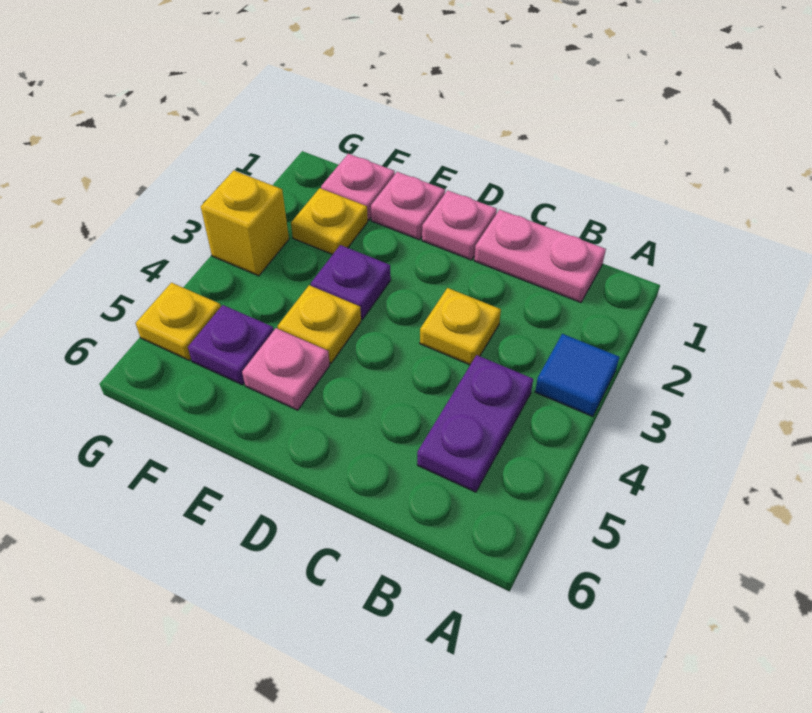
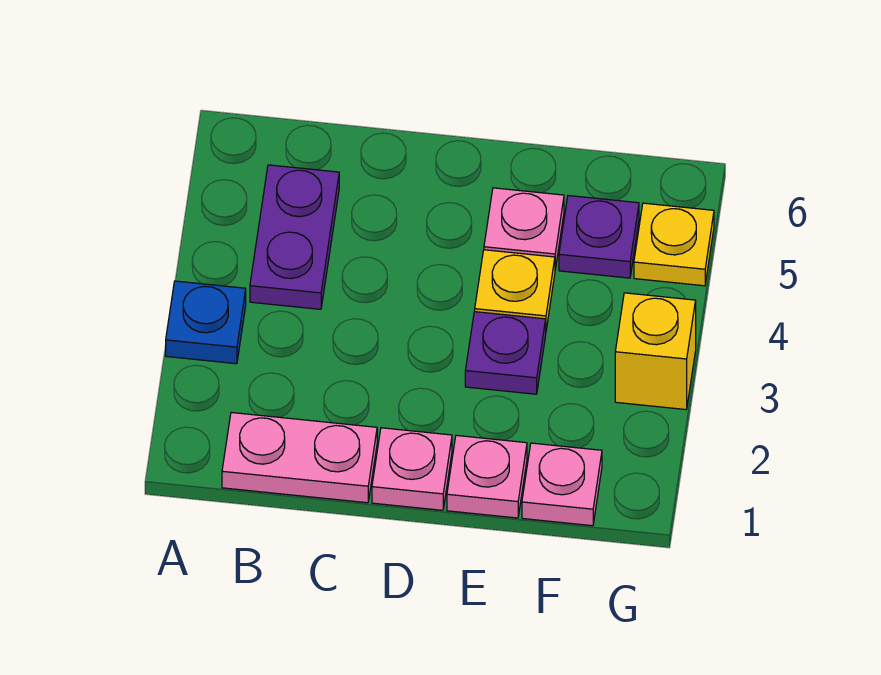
blue tile A3 level 1 -> blue plate A3 level 1
yellow plate C3 level 1 -> none
yellow plate F2 level 1 -> none

